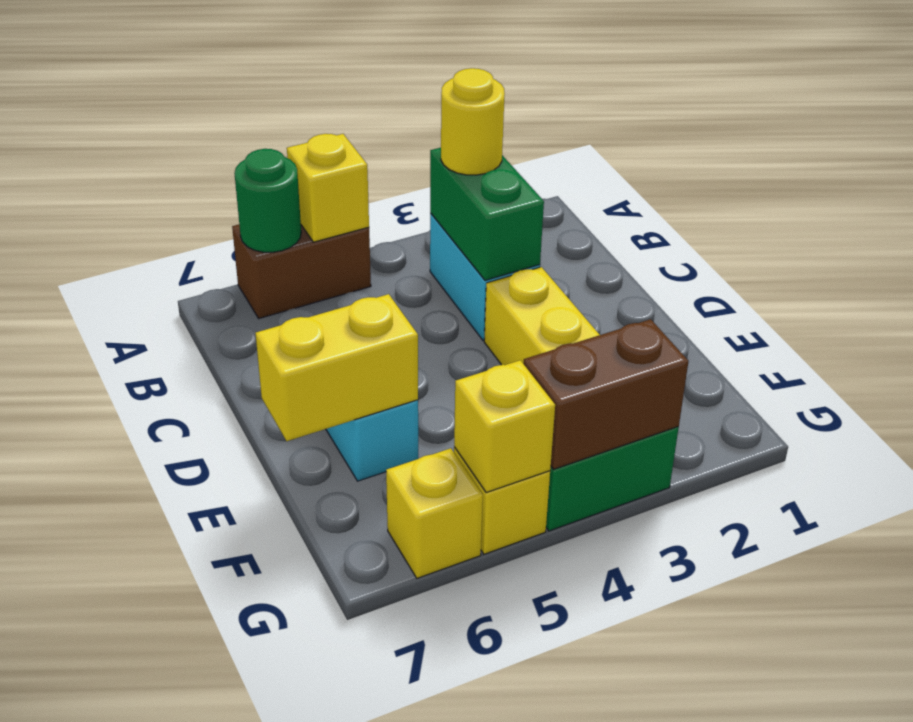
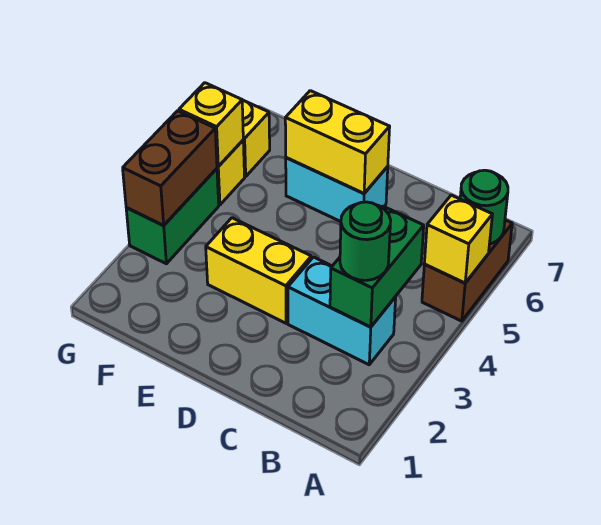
green brick B3:C3 level 2 -> green brick B3:B4 level 2
yellow round brick B3 level 3 -> green round brick B3 level 3
yellow brick E6:E7 level 2 -> yellow brick D6:E6 level 2

